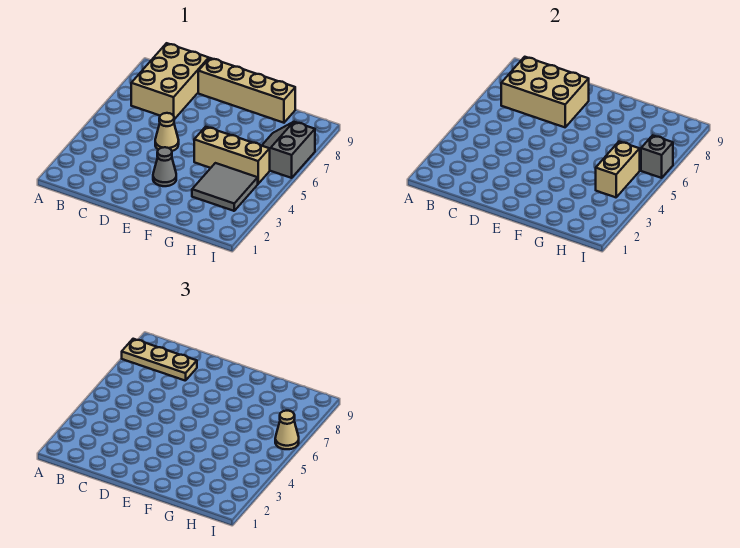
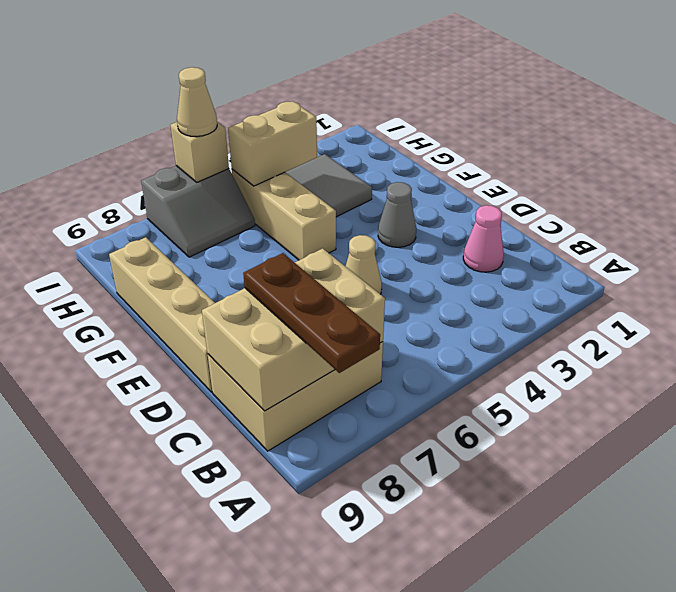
tan plate A8:C8 level 3 -> brown plate A8:C8 level 3
tan brick B7:D8 level 2 -> tan brick B7:C9 level 2
none -> pink cone C2 level 1
grey brick I6 level 2 -> tan brick I6 level 2

